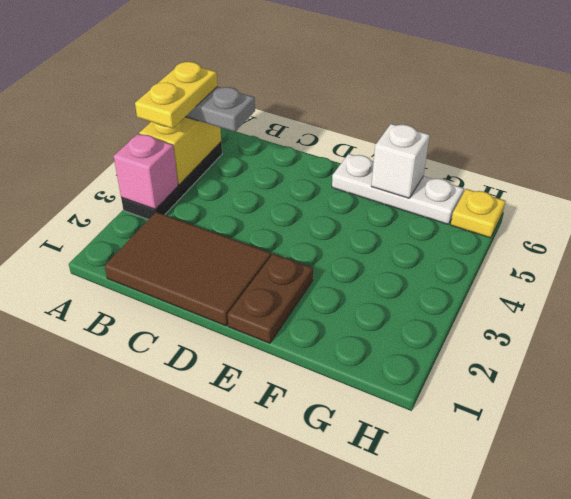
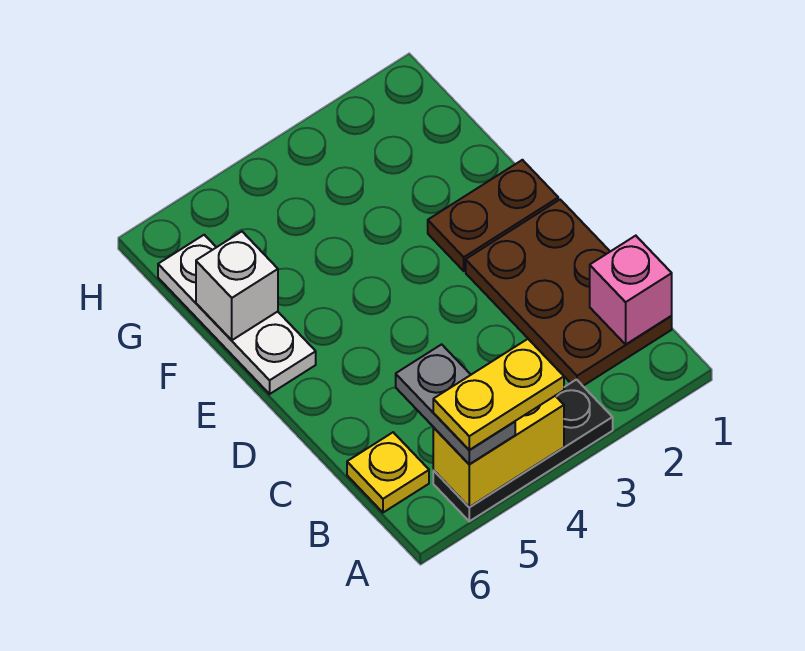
pink brick A3 level 2 -> pink brick B1 level 2
brown tile B1:D2 level 1 -> brown plate B1:D2 level 1
yellow plate H6 level 1 -> yellow plate B6 level 1

